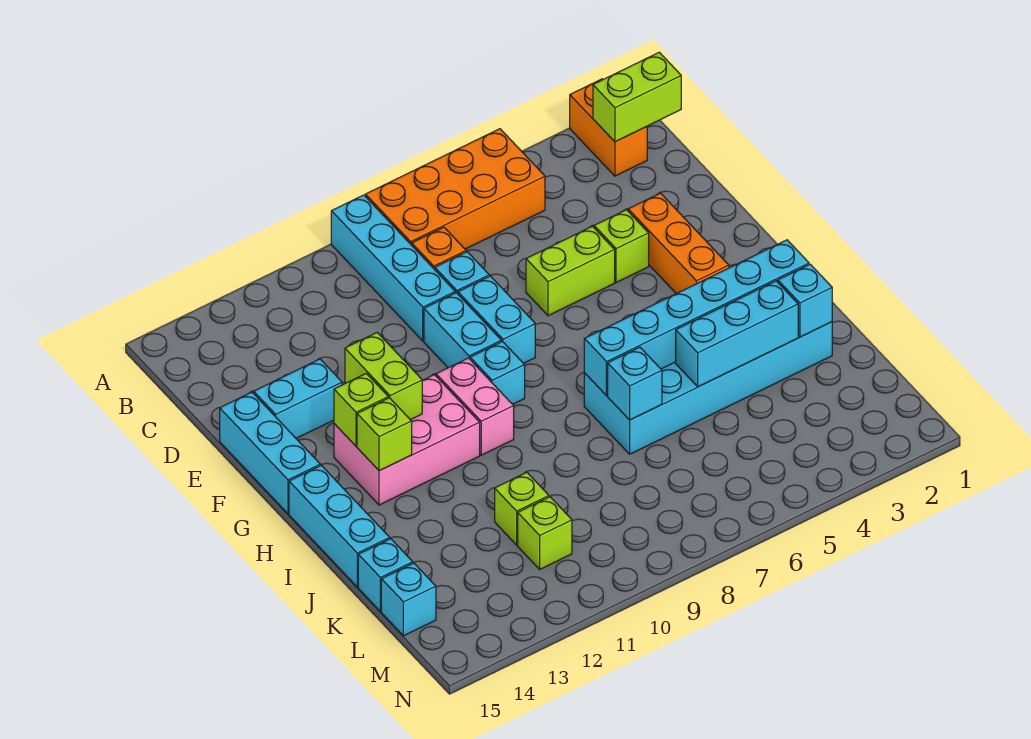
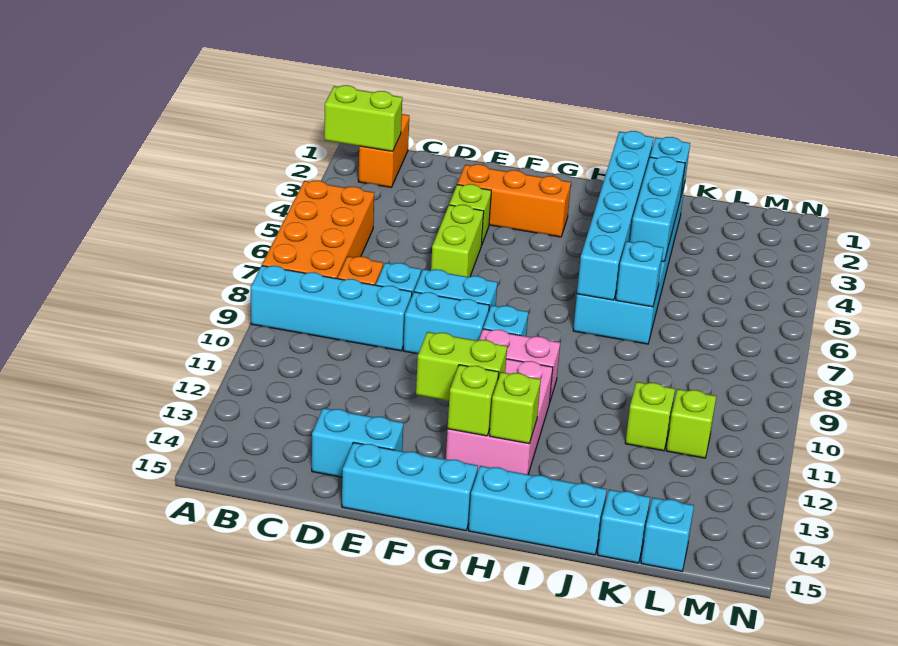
orange brick A2:B2 level 1 -> orange brick B1:B2 level 1
lime brick B1:B2 level 2 -> lime brick A2:B2 level 2
cyan brick E13:E14 level 1 -> cyan brick D14:E14 level 1

